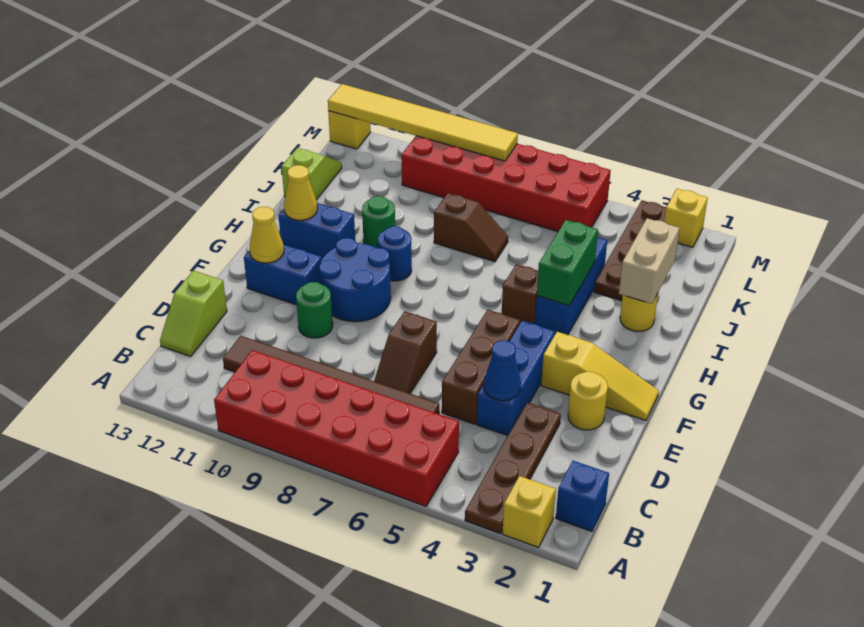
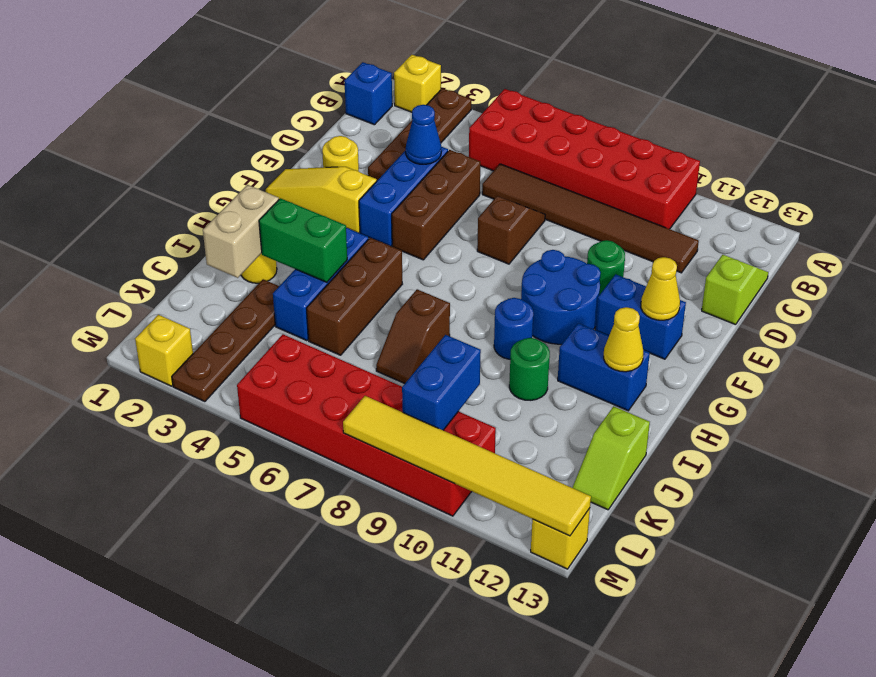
green brick H4:I4 level 2 -> green brick I3:I4 level 2
brown brick H5 level 1 -> brown brick H5:J5 level 1
brown slope J7:J8 level 1 top 8 -> brown slope I7:J7 level 1 top I
none -> blue brick K9:L9 level 2

